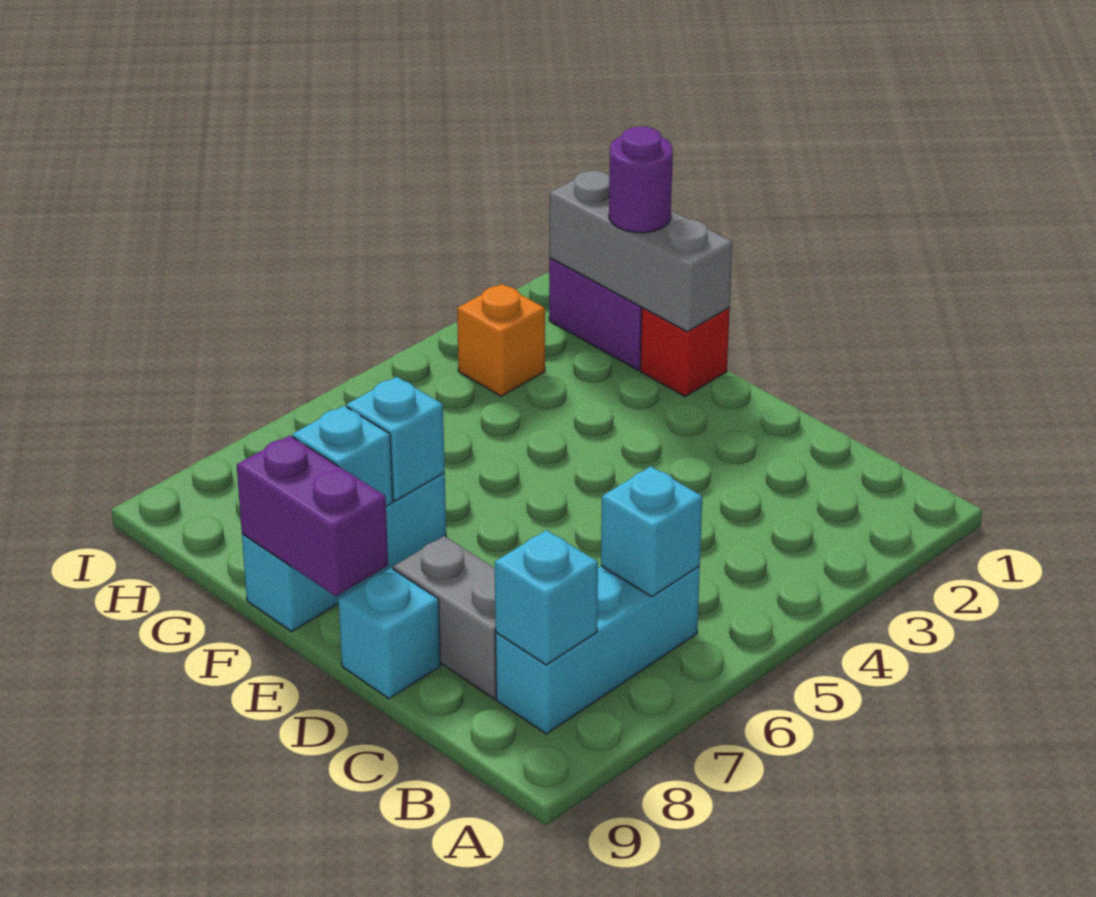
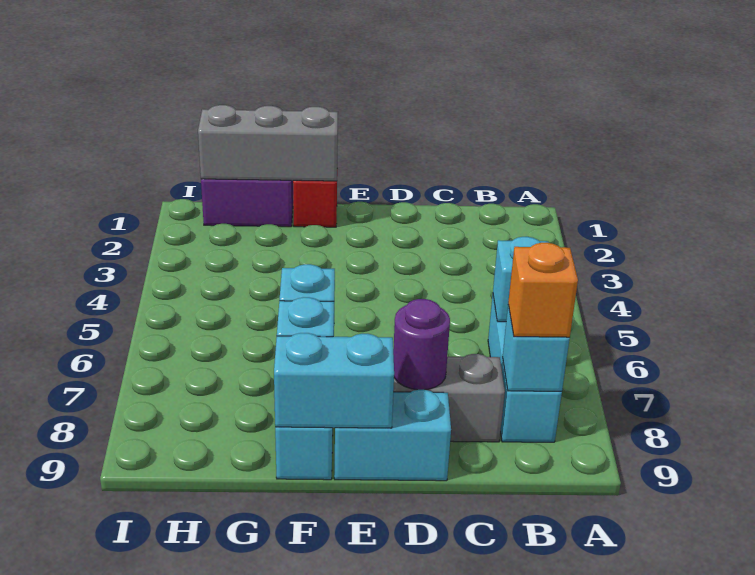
cyan brick D9 level 1 -> cyan brick D9:E9 level 1
purple brick E9:F9 level 2 -> cyan brick E9:F9 level 2
purple round brick G1 level 3 -> purple round brick D8 level 2
orange brick H3 level 1 -> orange brick B8 level 3

